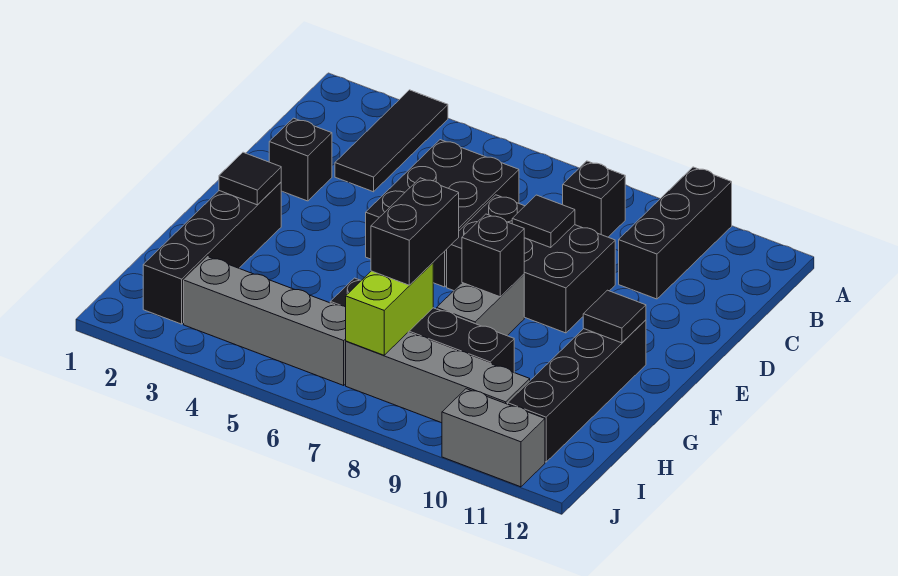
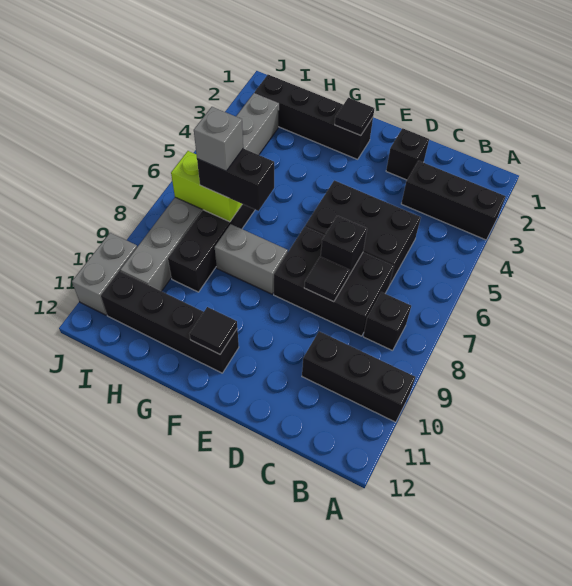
black tile A3:C3 level 1 -> black brick A3:C3 level 1
black brick D7:E9 level 1 -> black brick C7:E8 level 1
black brick F8 level 2 -> black brick D7 level 2
none -> grey brick H7 level 4

